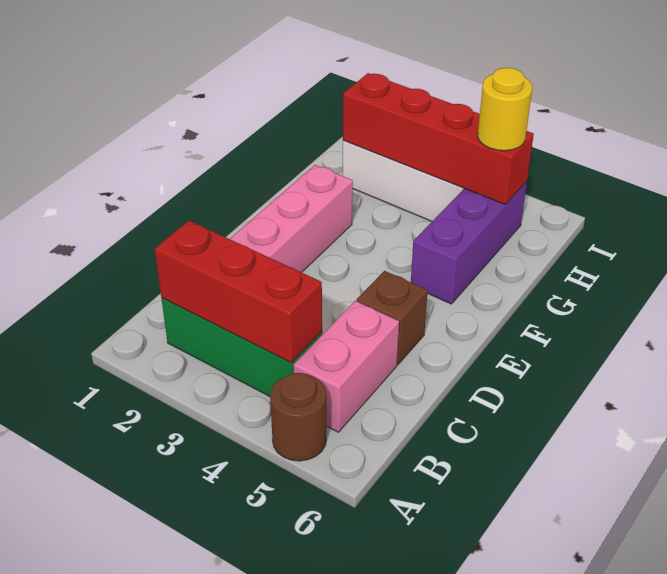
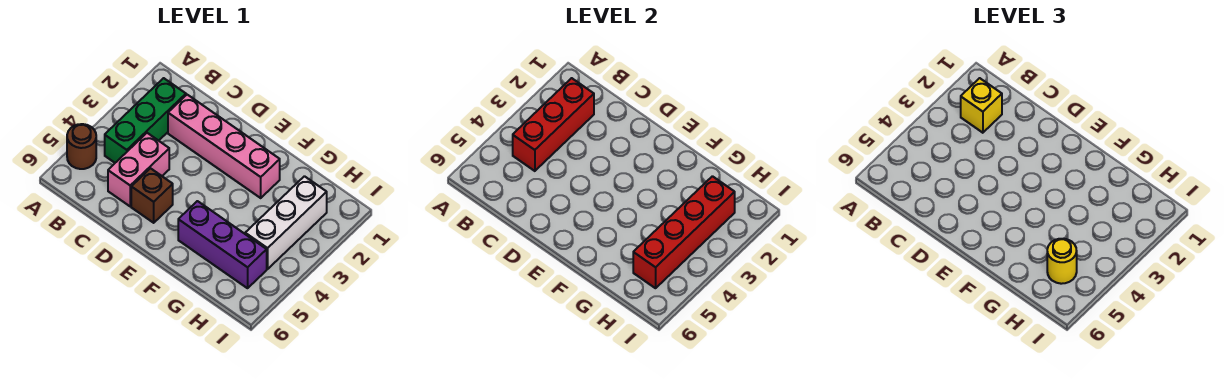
none -> yellow brick B2 level 3
pink brick B5:C5 level 1 -> pink brick C4:C5 level 1

